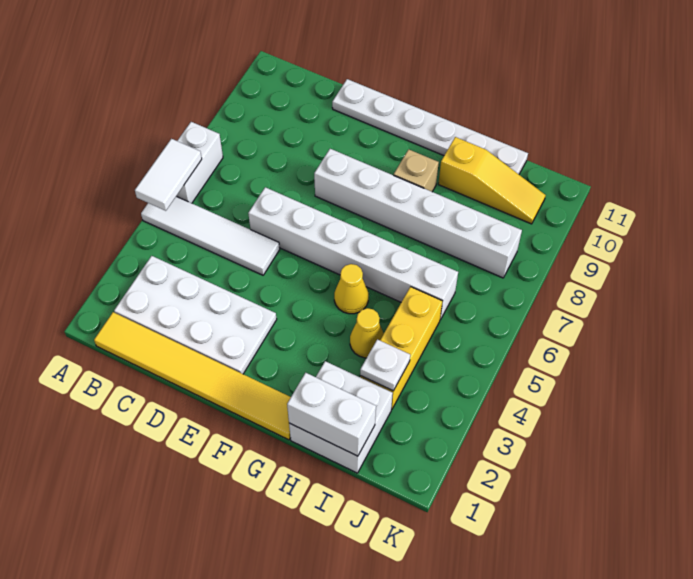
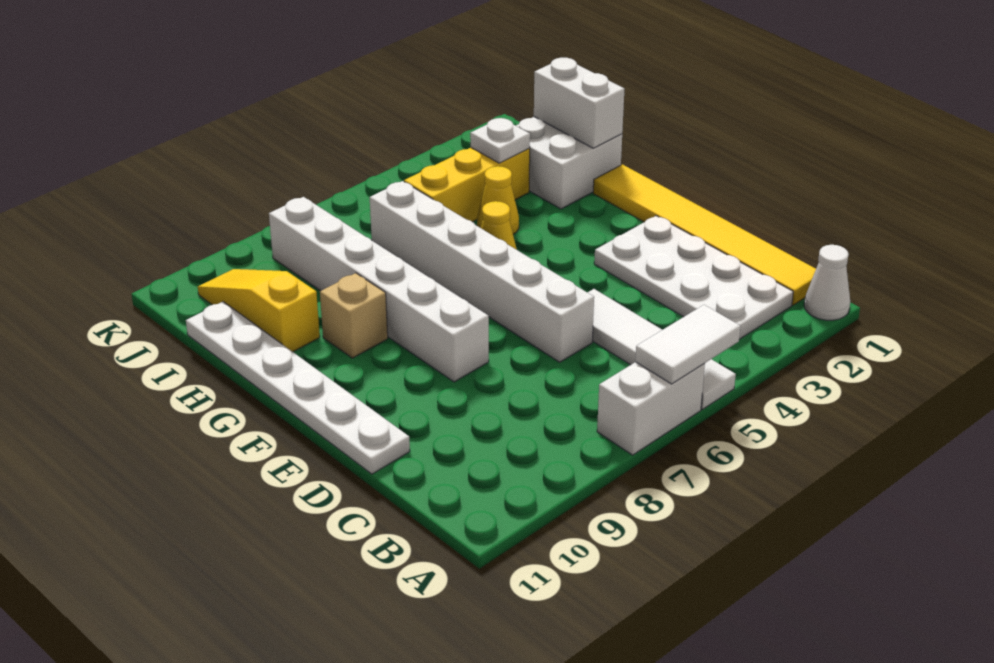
none -> white cone A1 level 1

